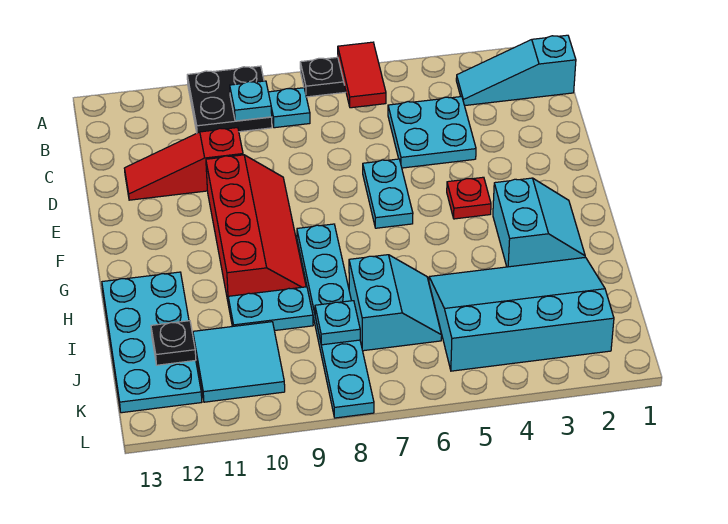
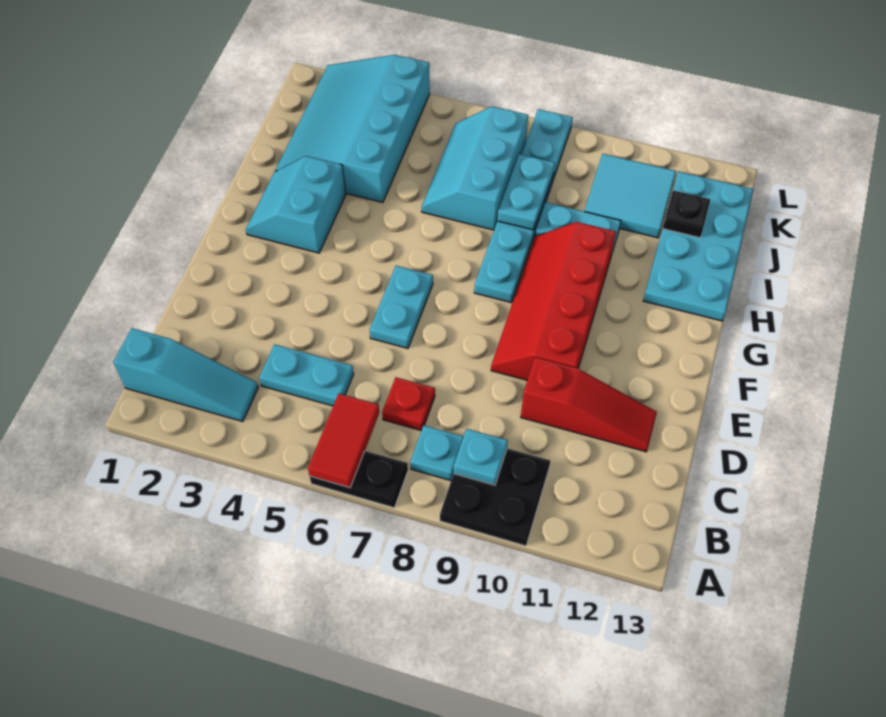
cyan plate C4:D5 level 1 -> cyan plate C4:C5 level 1
red plate F4 level 1 -> red plate C7 level 1
cyan slope I2:K5 level 1 top K -> cyan slope I2:L4 level 1 top 4
cyan slope I6:J7 level 1 top 7 -> cyan slope I6:K7 level 1 top 7
cyan plate J8 level 2 -> cyan plate I8:J8 level 2

